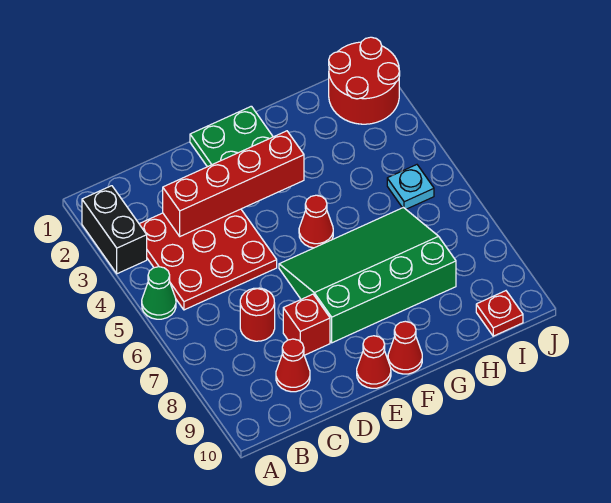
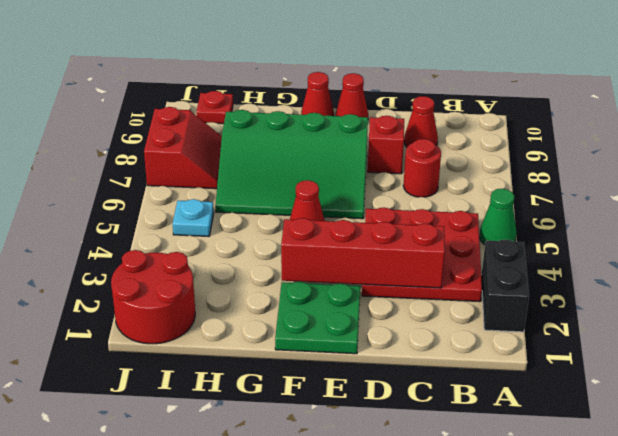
none -> red slope I7:J8 level 1 top J

